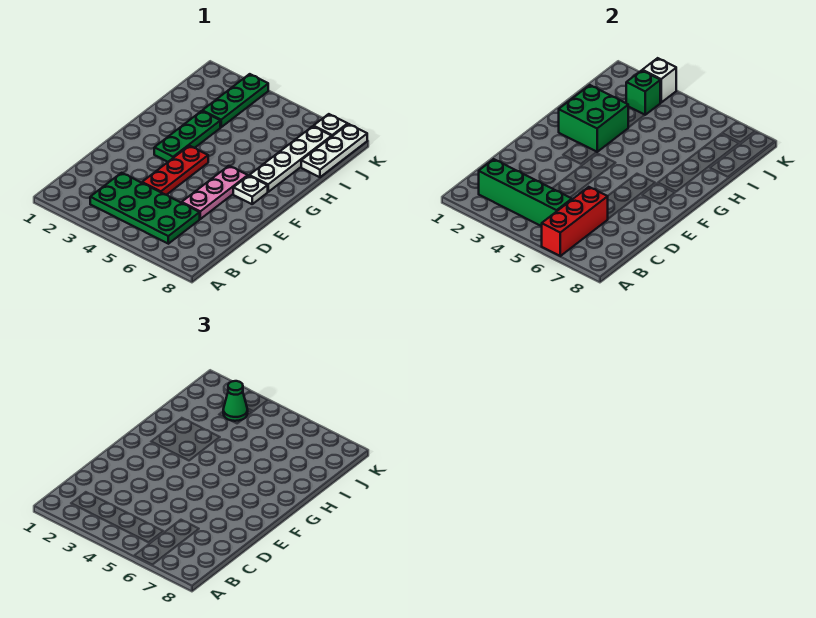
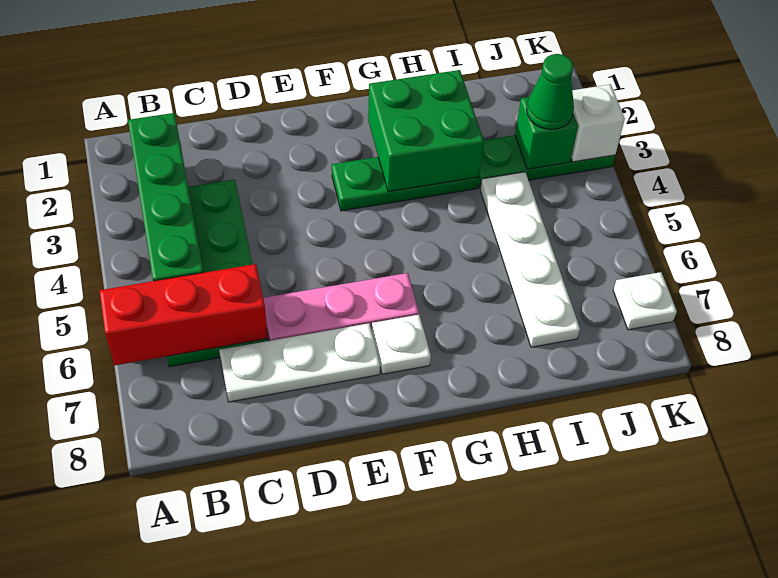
red plate D4:F4 level 1 -> none
white plate G7:J7 level 1 -> white plate I4:I7 level 1
white plate I8:K8 level 1 -> white plate C7:E7 level 1

